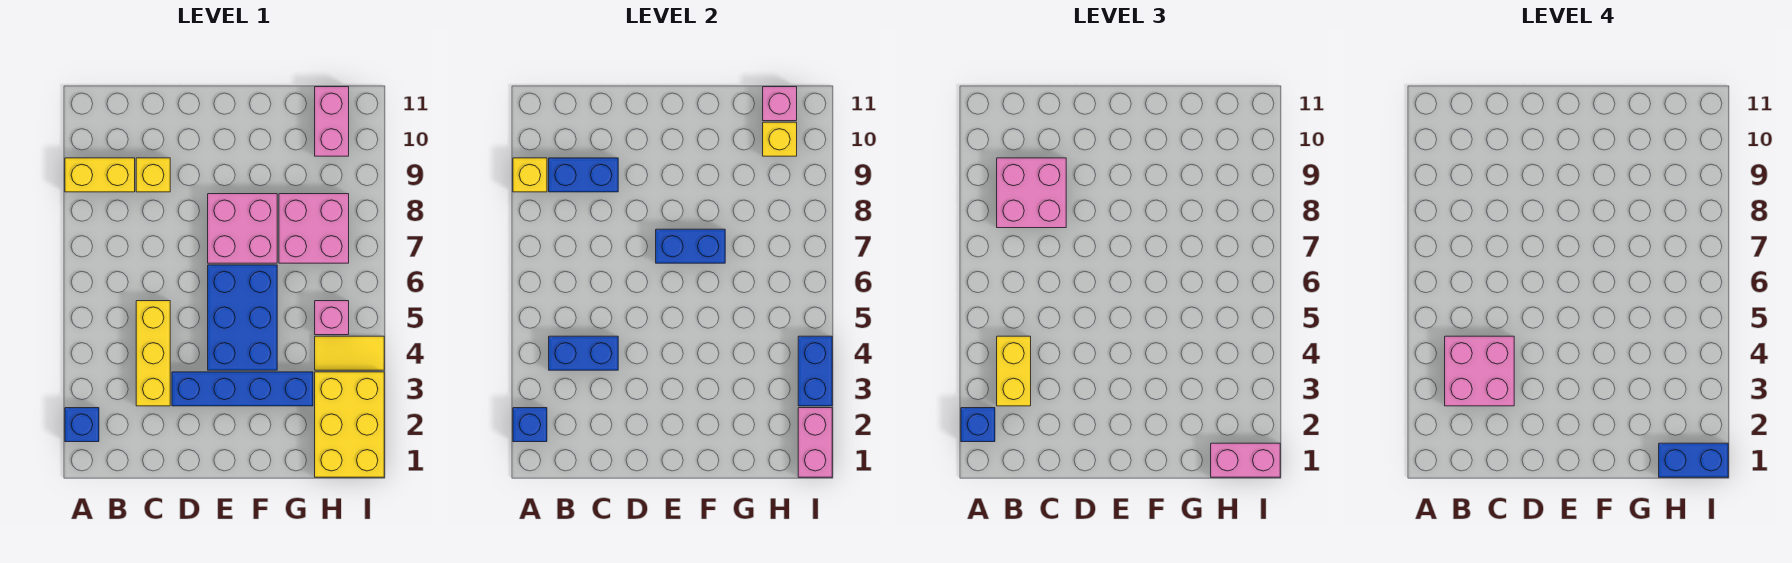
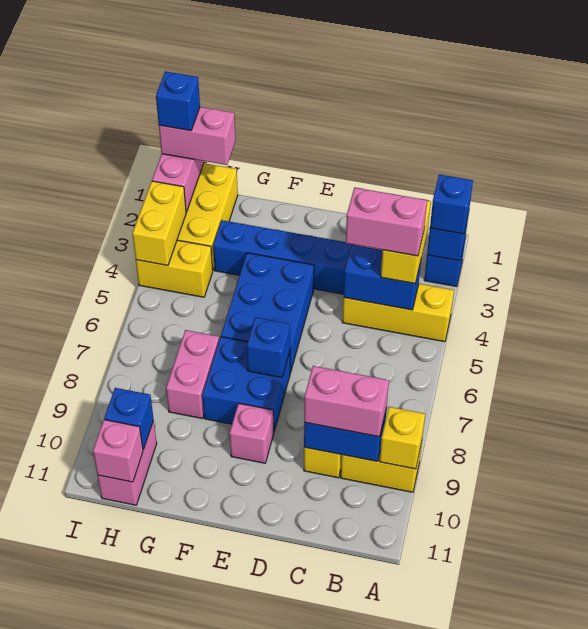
pink brick B3:C4 level 4 -> pink brick B4:C4 level 4
pink brick B8:C9 level 3 -> pink brick B9:C9 level 3
yellow brick C3:C5 level 1 -> yellow brick A4:C4 level 1
pink brick E7:F8 level 1 -> blue brick E7:F8 level 1
blue brick E7:F7 level 2 -> blue brick E7 level 2
pink brick G7:H8 level 1 -> pink brick G7:G8 level 1
blue brick H1:I1 level 4 -> blue brick I1 level 4
yellow tile H4:I4 level 1 -> yellow brick H4:I4 level 1
pink brick H5 level 1 -> pink brick E9 level 1
yellow brick H10 level 2 -> blue brick H10 level 2
blue brick I3:I4 level 2 -> yellow brick I3:I4 level 2

